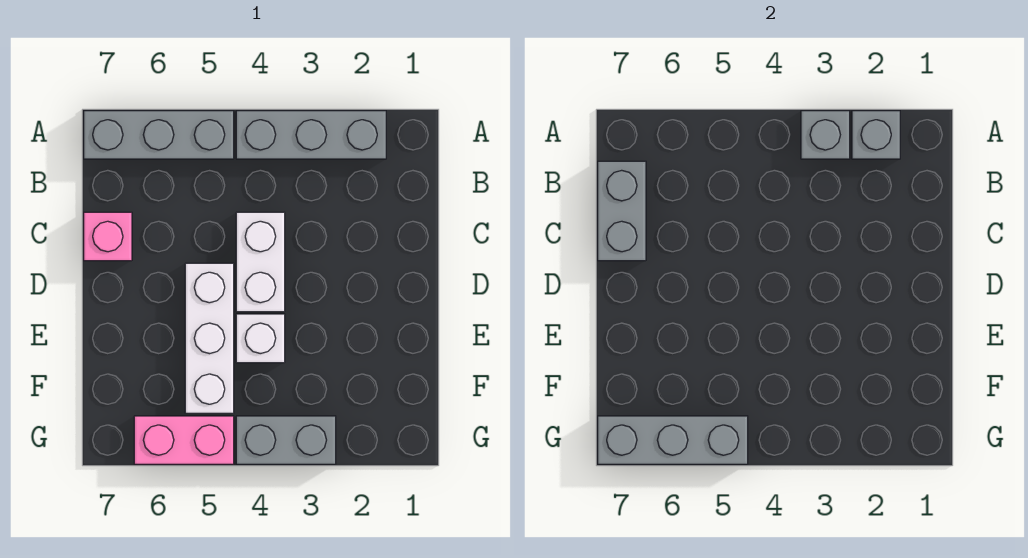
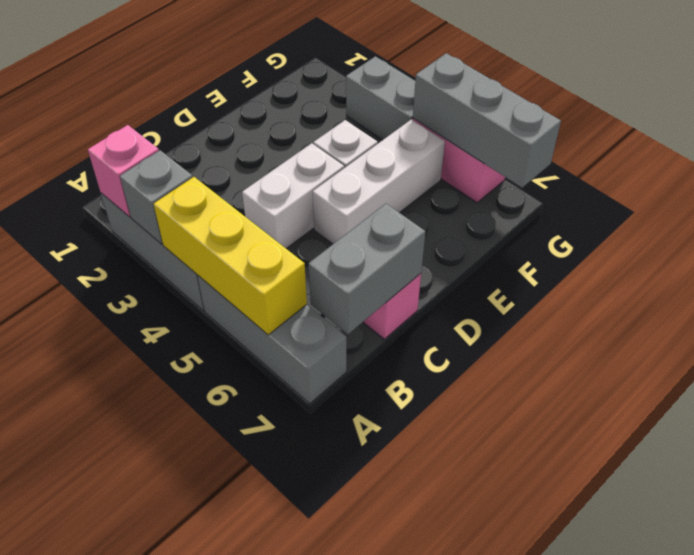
grey brick A2 level 2 -> pink brick A2 level 2
none -> yellow brick A4:A6 level 2

